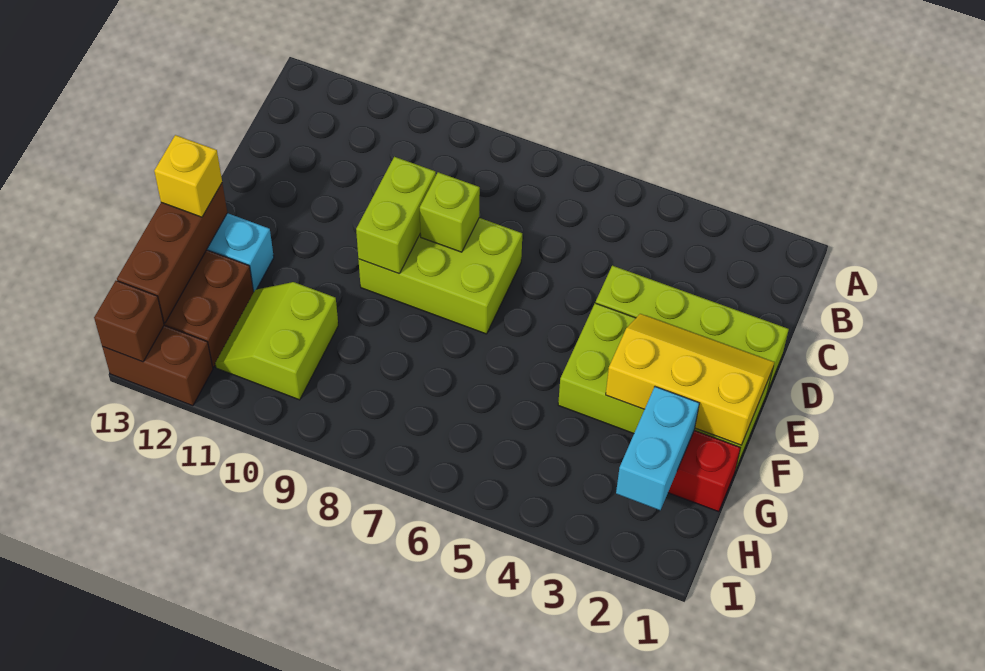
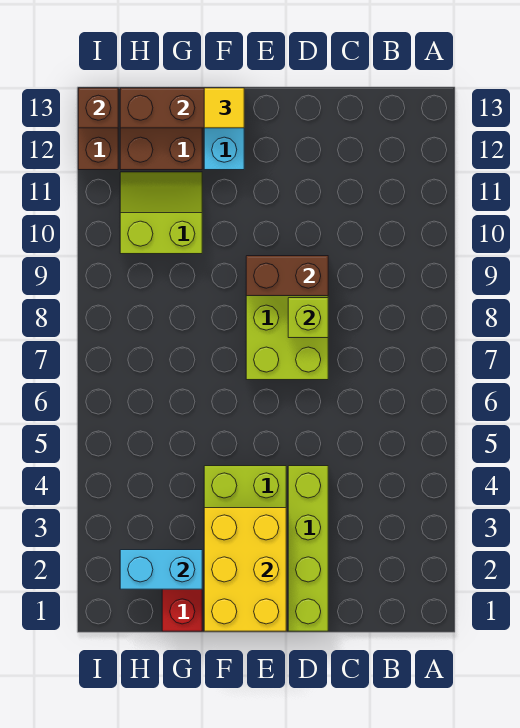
lime brick D9:E9 level 2 -> brown brick D9:E9 level 2
yellow slope E1:F3 level 2 top F -> yellow brick E1:F3 level 2
yellow brick F13 level 3 -> yellow tile F13 level 3

